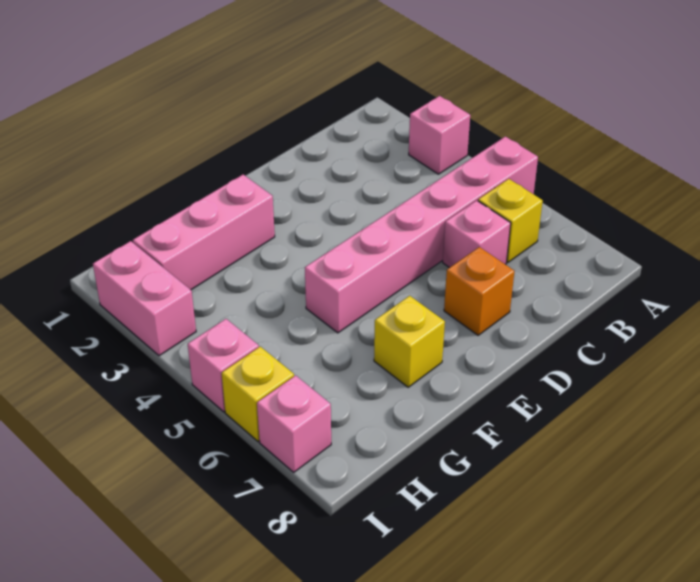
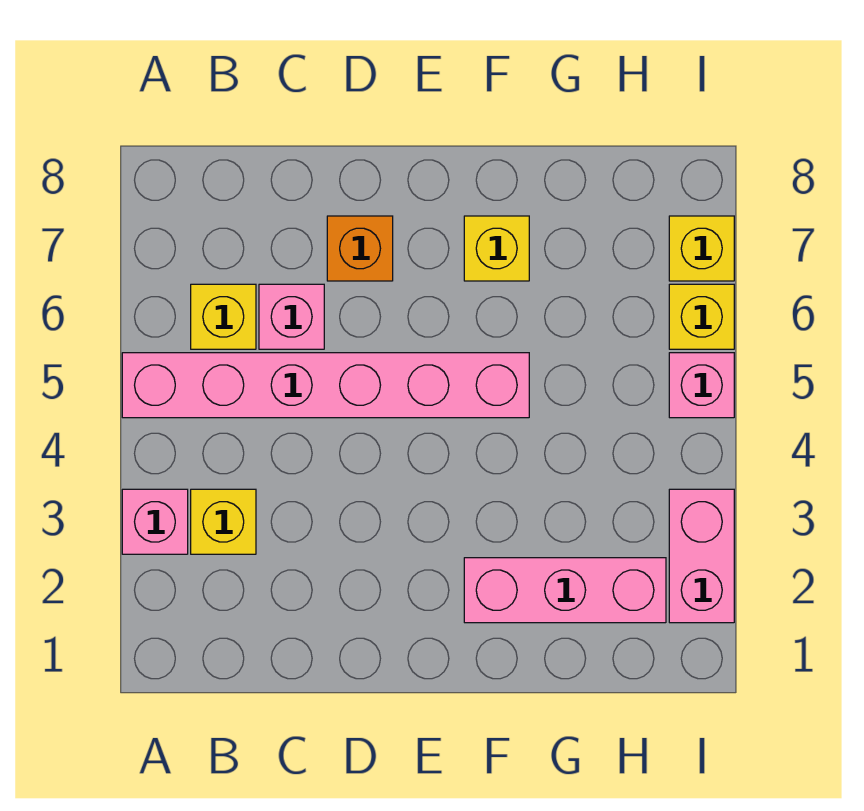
none -> yellow brick B3 level 1
pink brick I7 level 1 -> yellow brick I7 level 1

